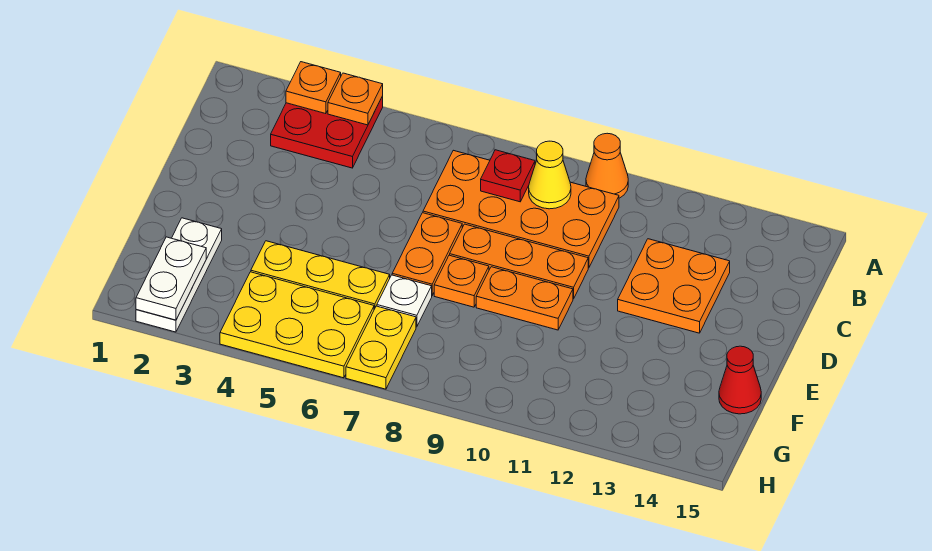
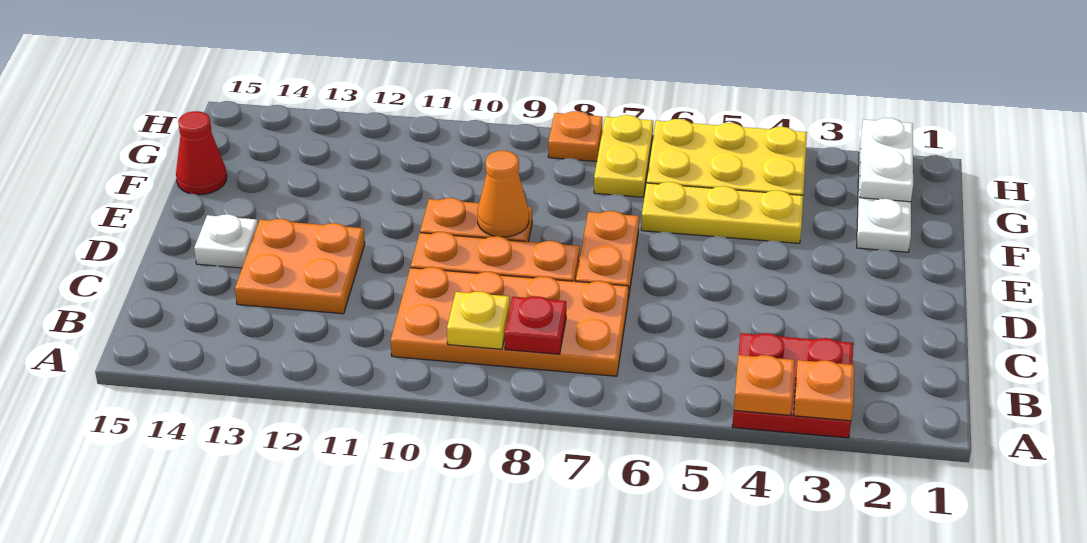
orange cone A10 level 1 -> orange cone E9 level 2
yellow cone B9 level 2 -> yellow plate B9 level 2
orange plate E8 level 1 -> orange plate H8 level 1
white plate F7 level 1 -> white plate D14 level 1

